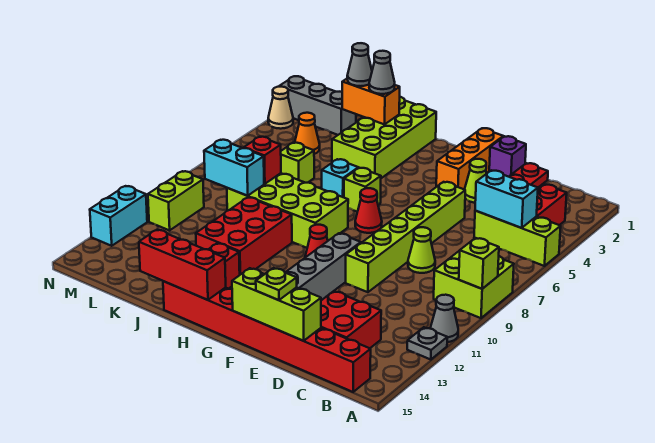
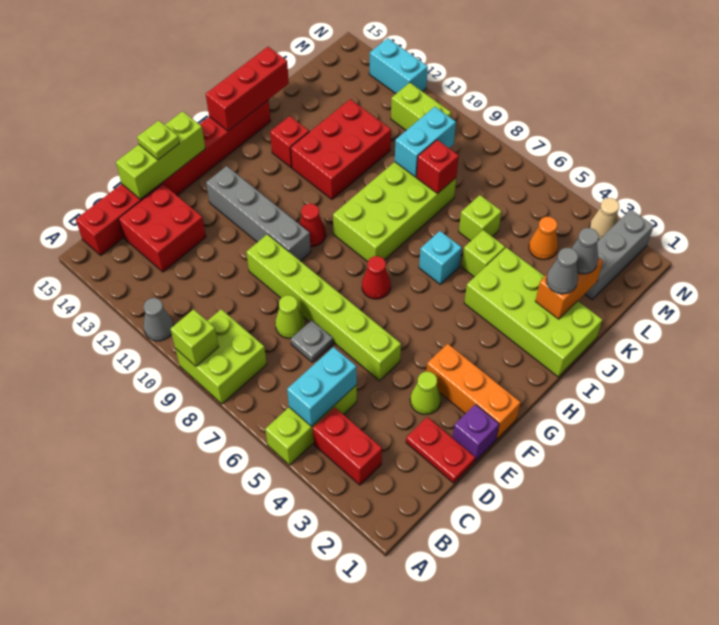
grey plate A12 level 1 -> grey plate D7 level 1
lime brick H6 level 1 -> lime brick J5 level 1
red brick I10:J12 level 1 -> red brick I11:K12 level 1

